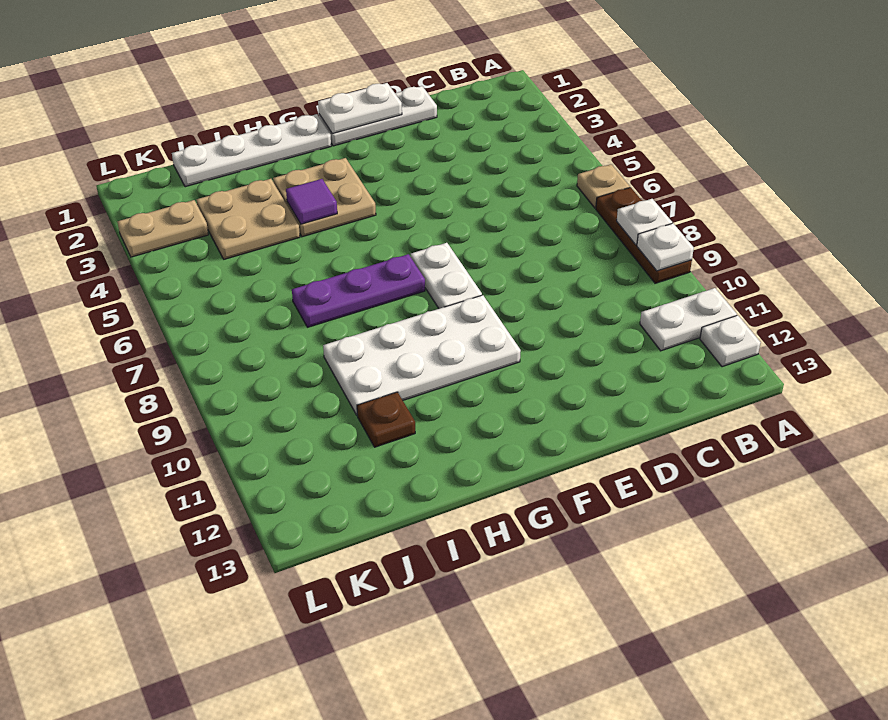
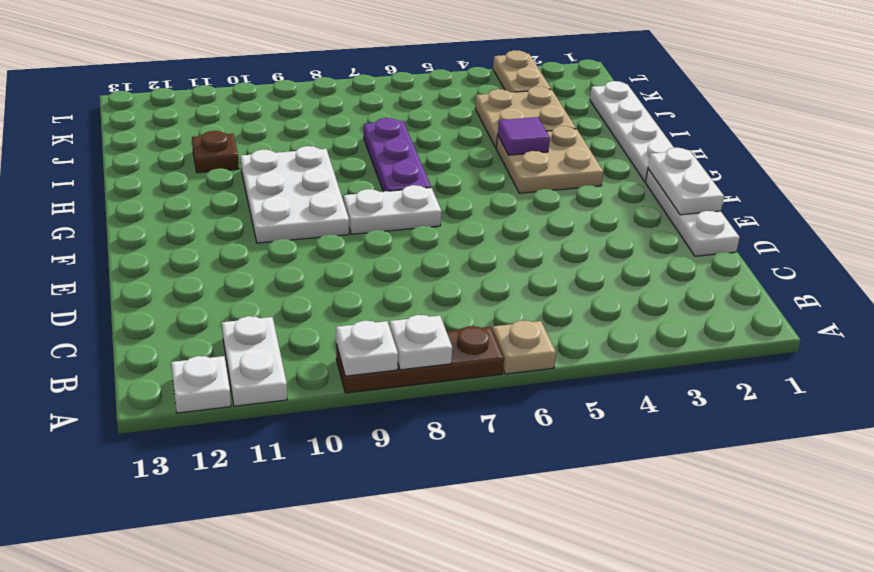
white plate F9:I10 level 1 -> white plate F9:H10 level 1

